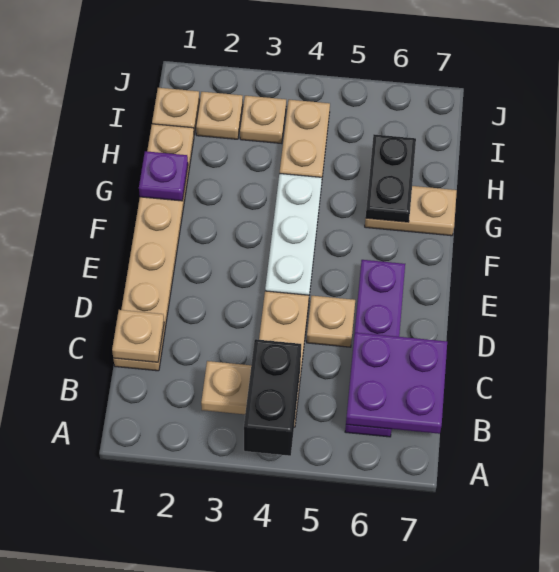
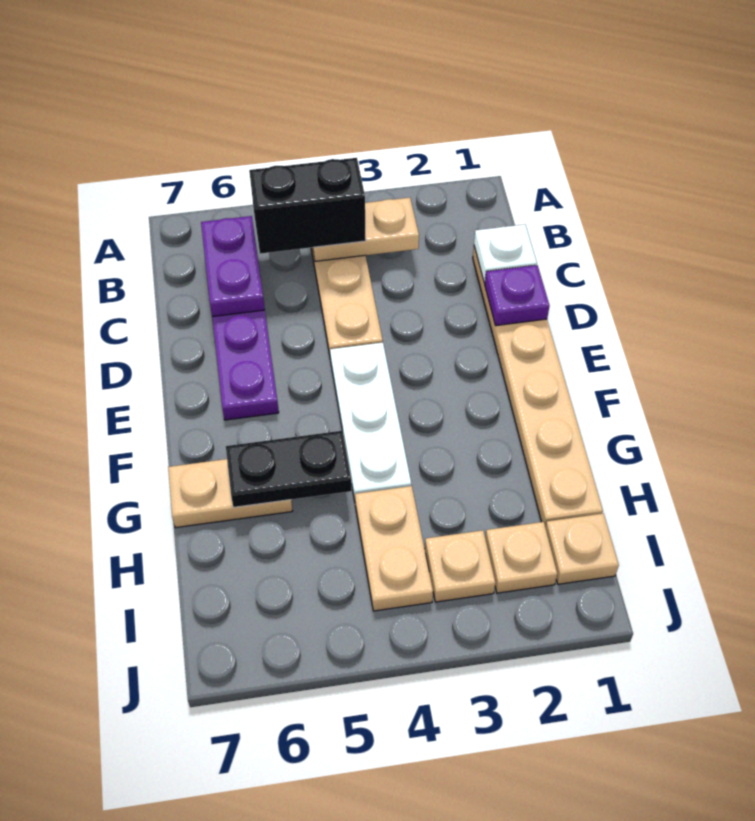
black brick A4:B4 level 3 -> black brick B4:B5 level 3
purple plate B6:C7 level 2 -> purple plate B6:C6 level 2
tan plate C1 level 2 -> white plate C1 level 2
tan plate D5 level 1 -> none
purple plate G1 level 2 -> purple plate D1 level 2
black plate G6:H6 level 2 -> black plate G5:G6 level 2

